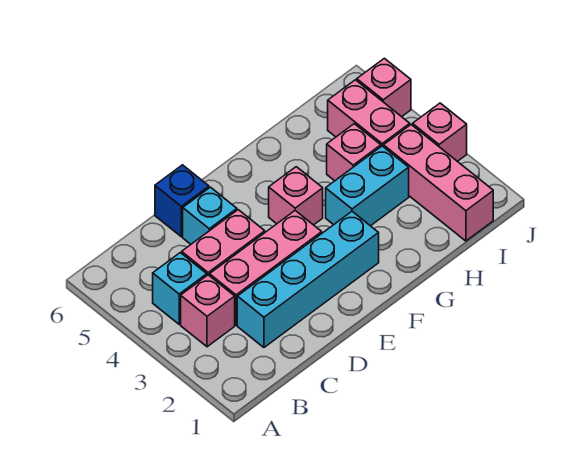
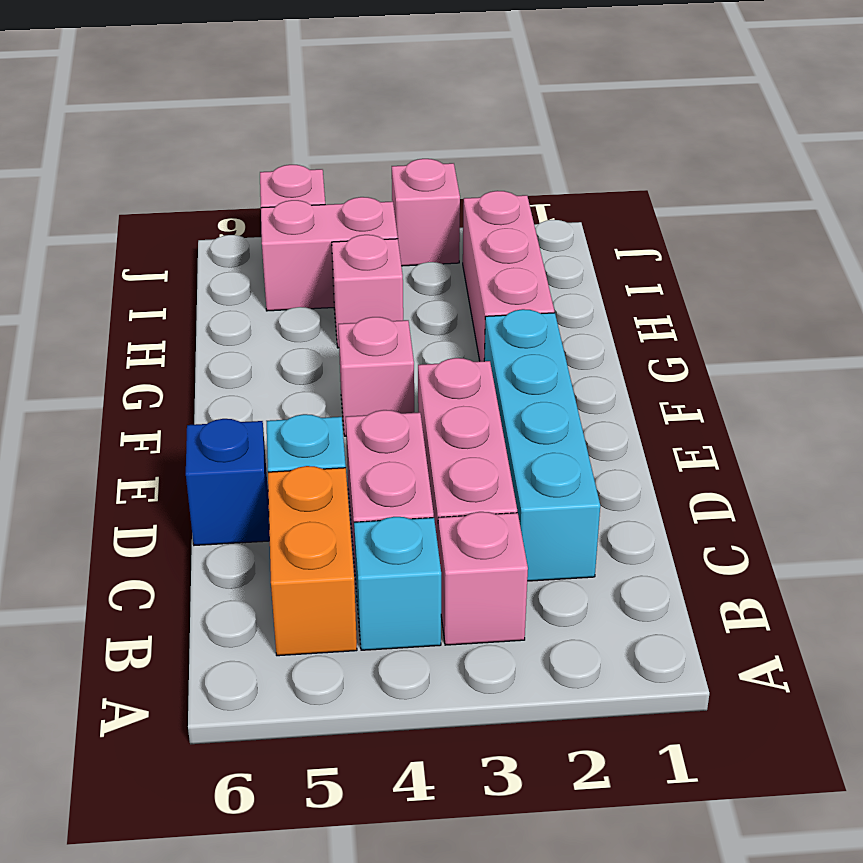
none -> orange brick B5:C5 level 1
cyan brick G3:H3 level 1 -> none
pink brick I1:I3 level 1 -> pink brick G2:I2 level 1

